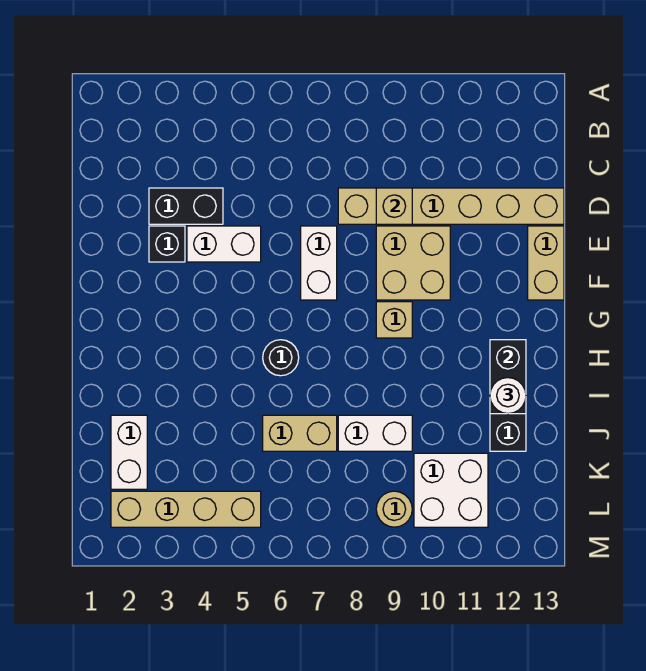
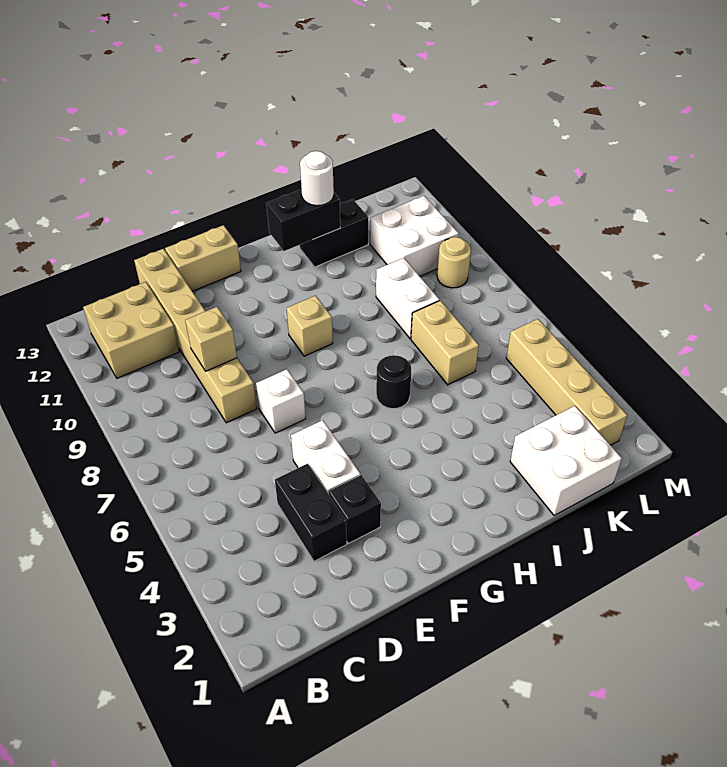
white brick E7:F7 level 1 -> white brick E7 level 1
tan brick E9:F10 level 1 -> tan brick B11:C12 level 1
white brick J2:K2 level 1 -> white brick J1:K2 level 1

